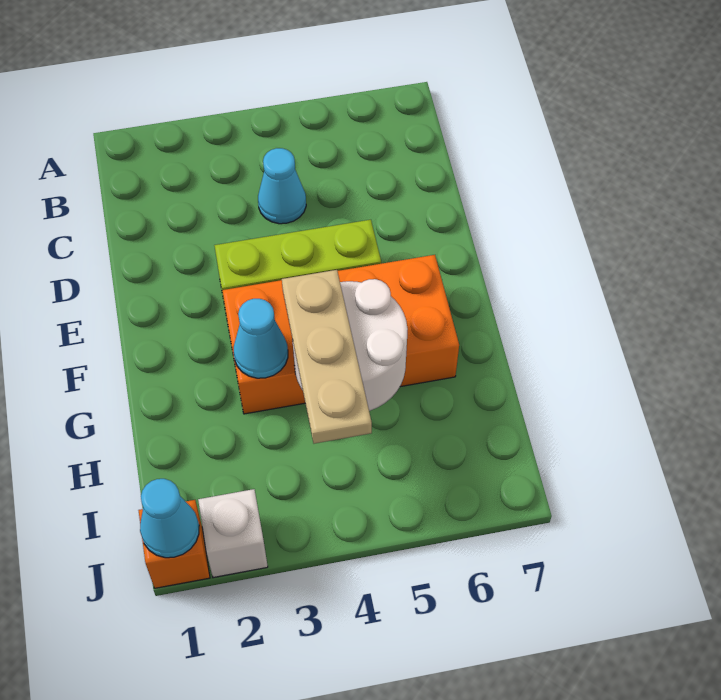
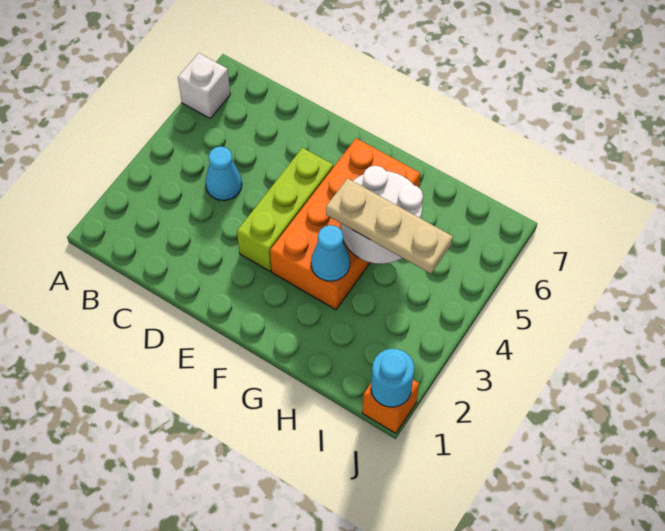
cyan cone J1 level 2 -> cyan round brick J1 level 2
white brick J2 level 1 -> white brick A6 level 1

